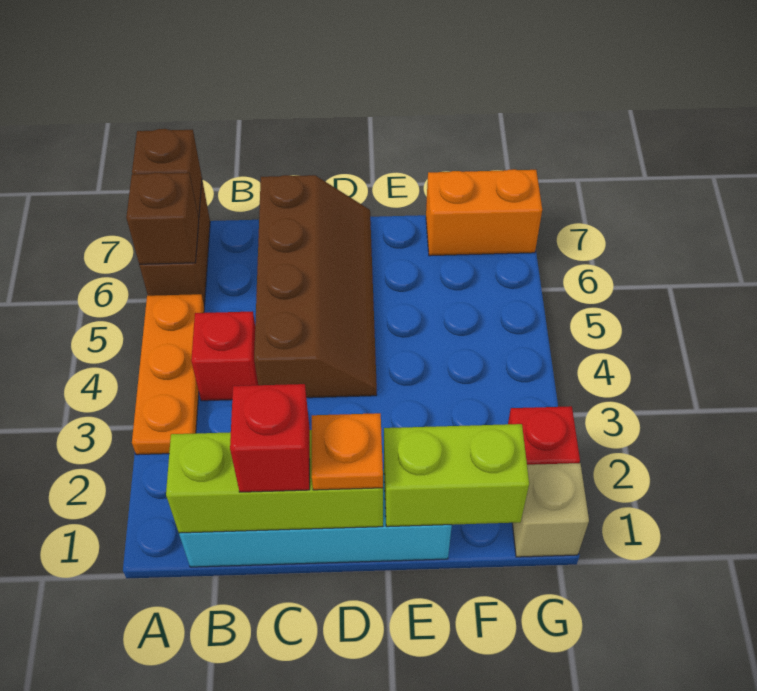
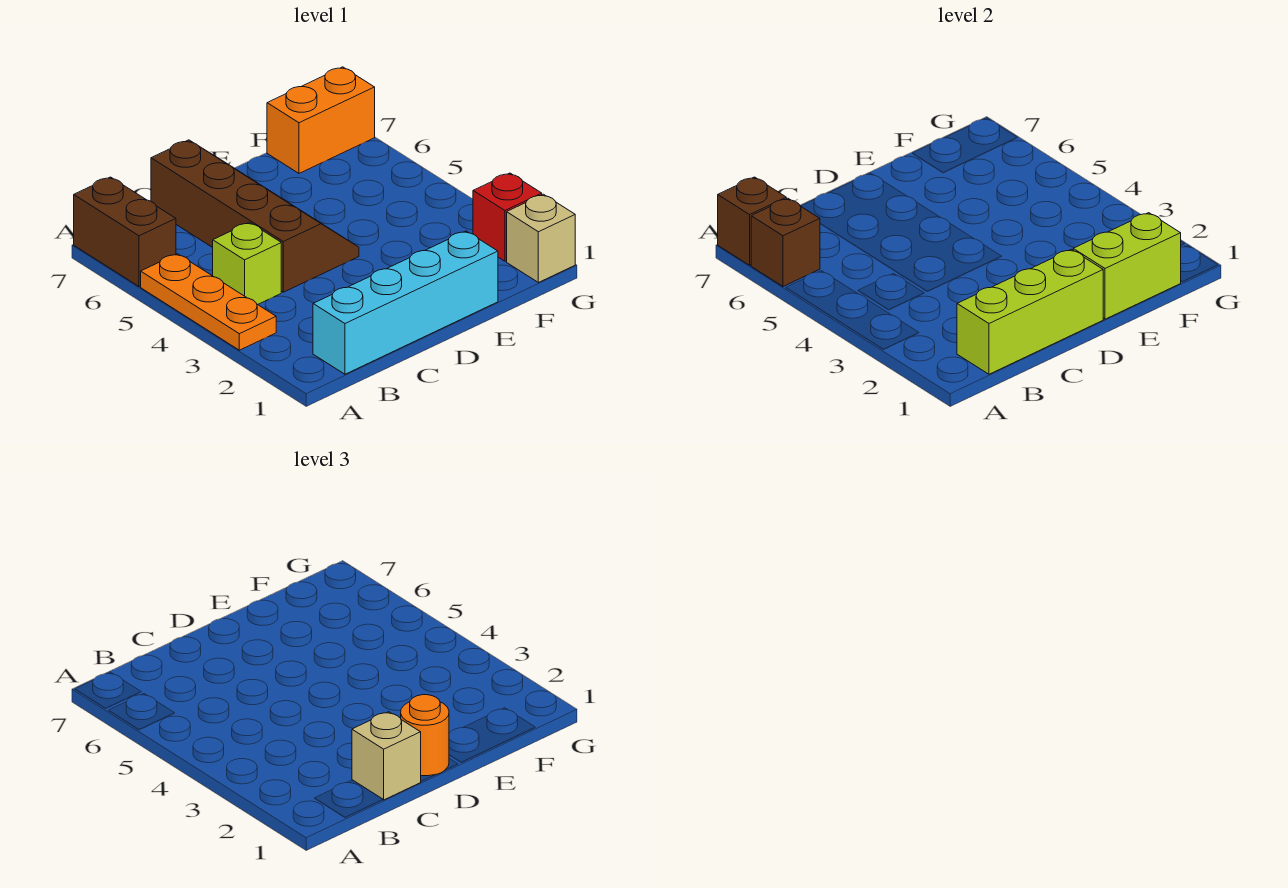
red brick B4 level 1 -> lime brick B4 level 1
red brick C1 level 3 -> tan brick C1 level 3
orange plate D1 level 3 -> orange round brick D1 level 3

